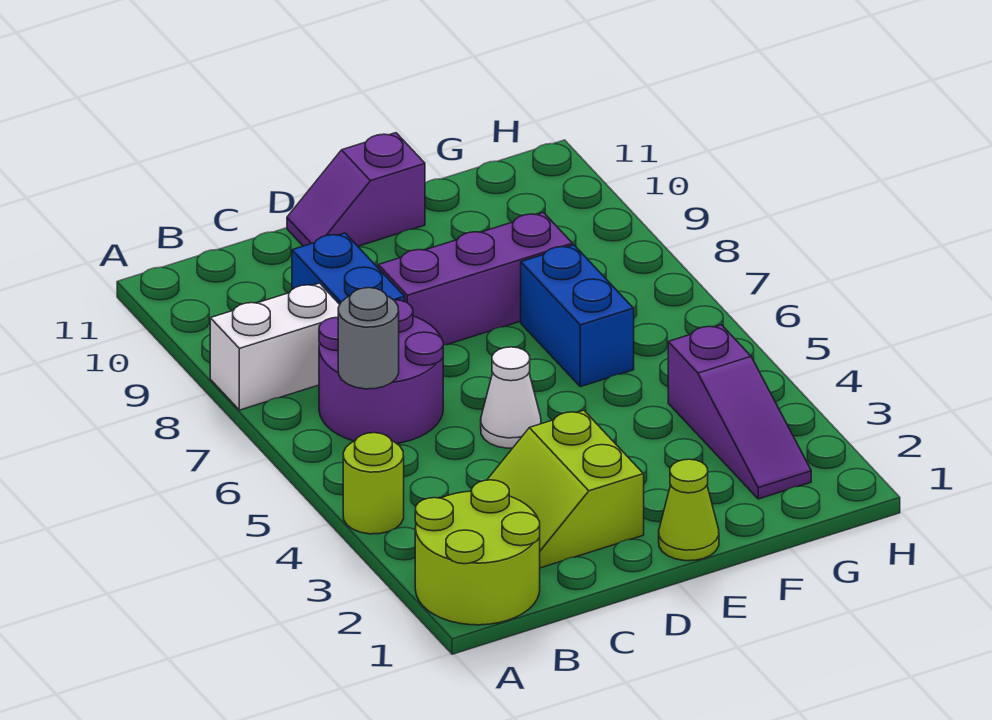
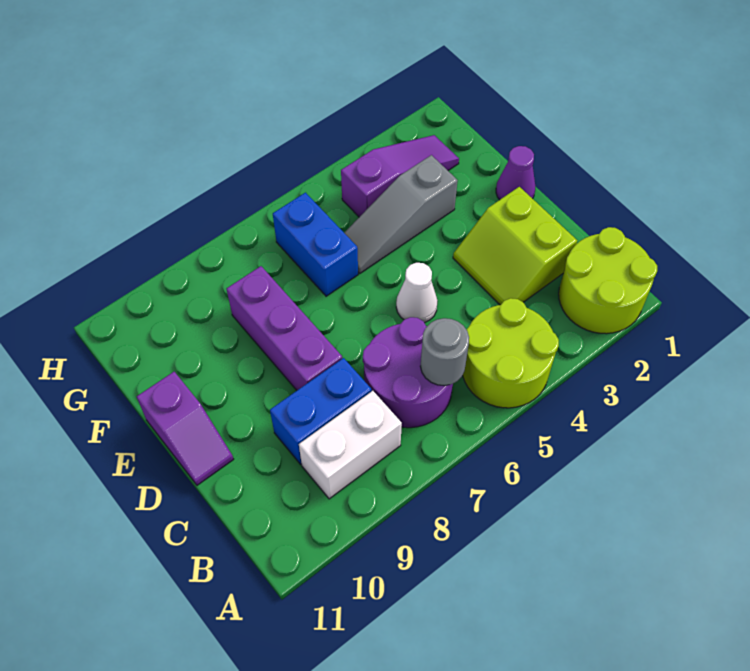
lime round brick A4 level 1 -> lime round brick A4:B5 level 1
white brick A8:B8 level 1 -> white brick B8:B9 level 1
lime slope C2:D3 level 1 top D -> lime slope C2:D3 level 1 top 2
lime cone E1 level 1 -> purple cone E1 level 1
none -> grey slope F3:F5 level 1 top 3
blue brick F6:F7 level 1 -> blue brick F6:G6 level 1

